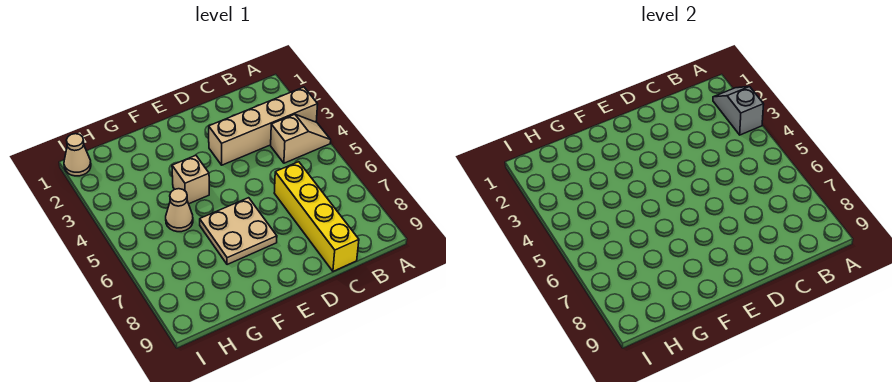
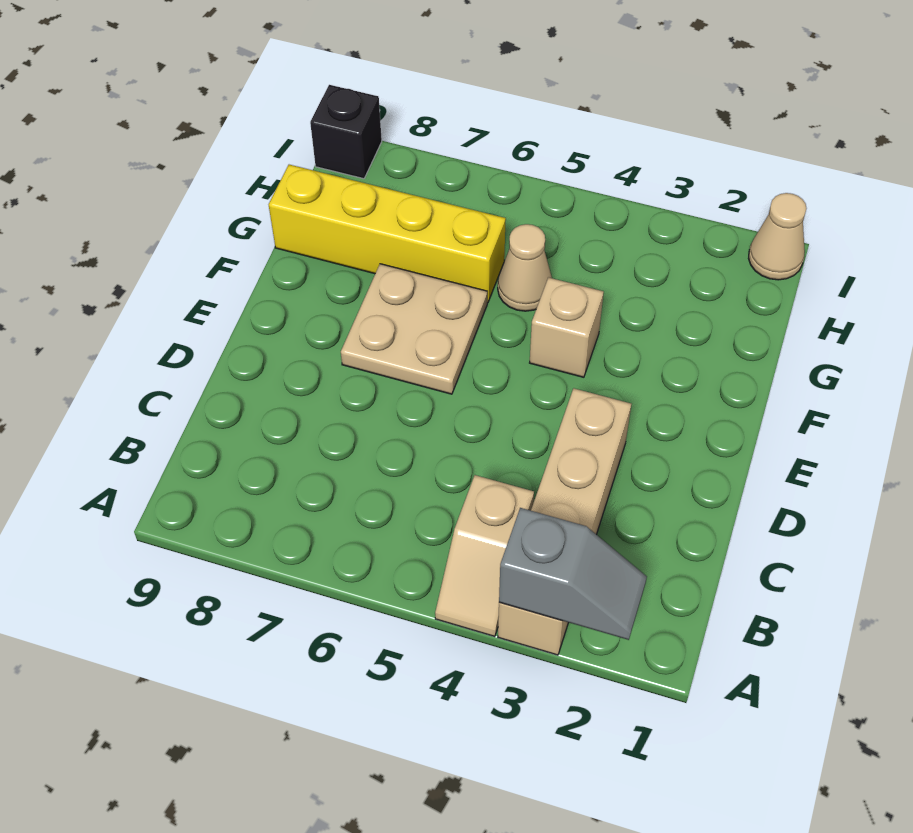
yellow brick C6:C9 level 1 -> yellow brick G6:G9 level 1
none -> black brick I9 level 1

